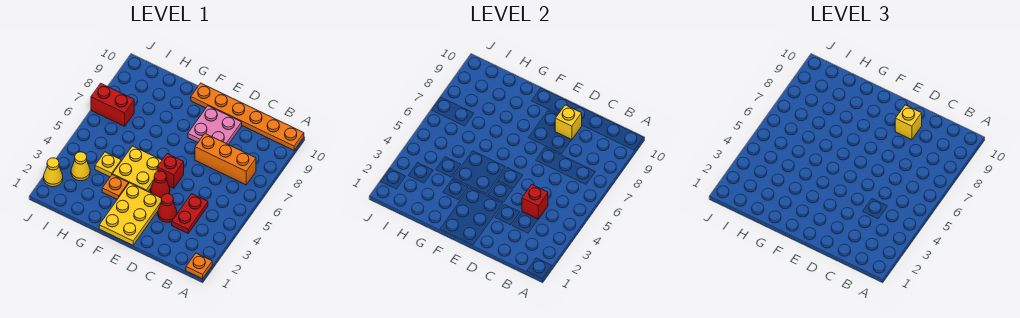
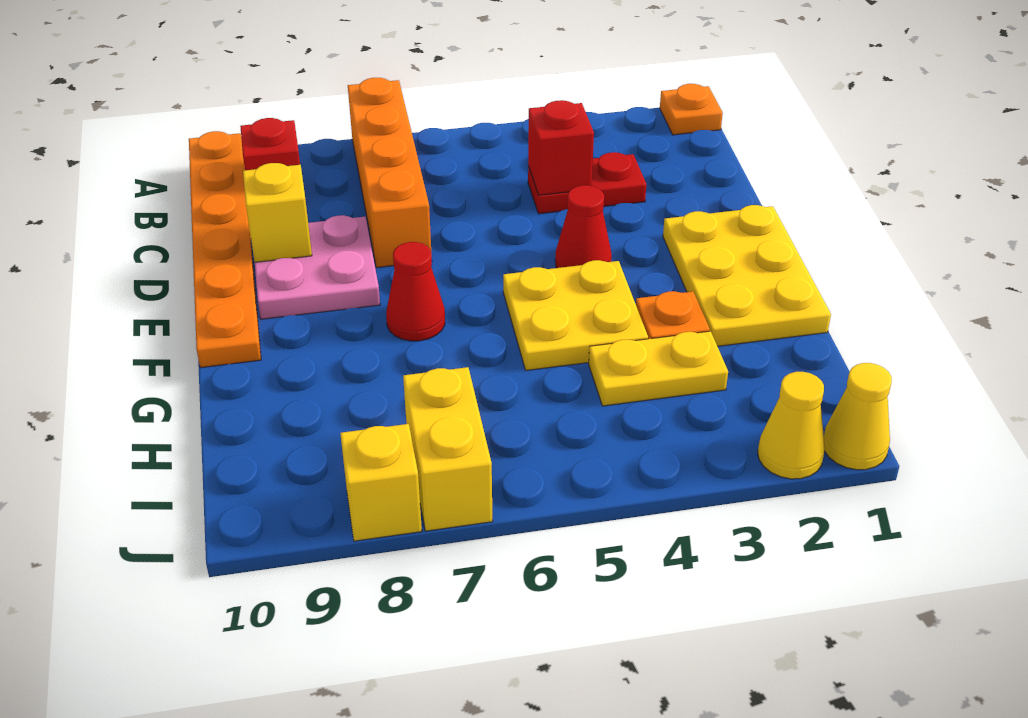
orange brick B7:D7 level 1 -> orange brick A7:D7 level 1
red cone D3 level 1 -> red cone F7 level 1
yellow brick D9 level 3 -> yellow brick J8 level 1
yellow plate E1:F3 level 1 -> yellow plate E1:G2 level 1
red brick E5 level 1 -> red brick B9 level 1
yellow plate H4 level 1 -> yellow plate H3:H4 level 1
yellow cone I3 level 1 -> yellow cone J1 level 1
red brick I7:J7 level 1 -> yellow brick I7:J7 level 1

